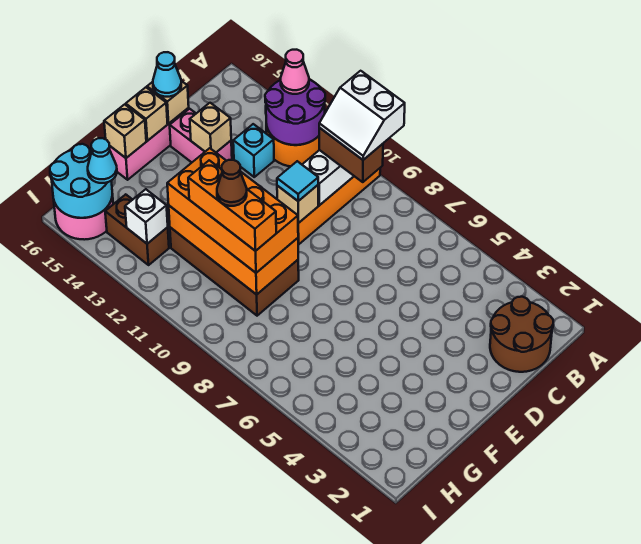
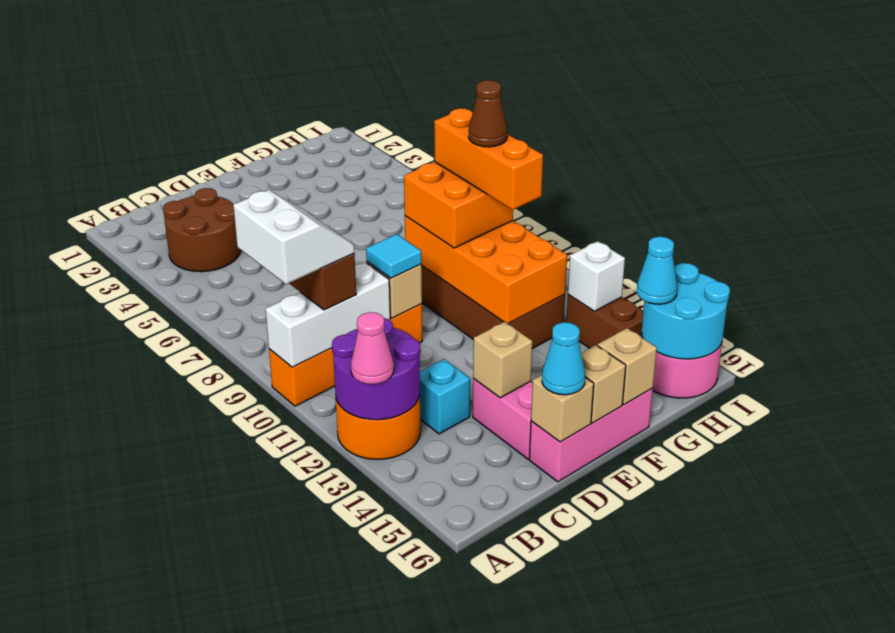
brown round brick B1:C2 level 1 -> brown round brick B3:C4 level 1
orange brick F9:G12 level 3 -> orange brick F9:G10 level 3

